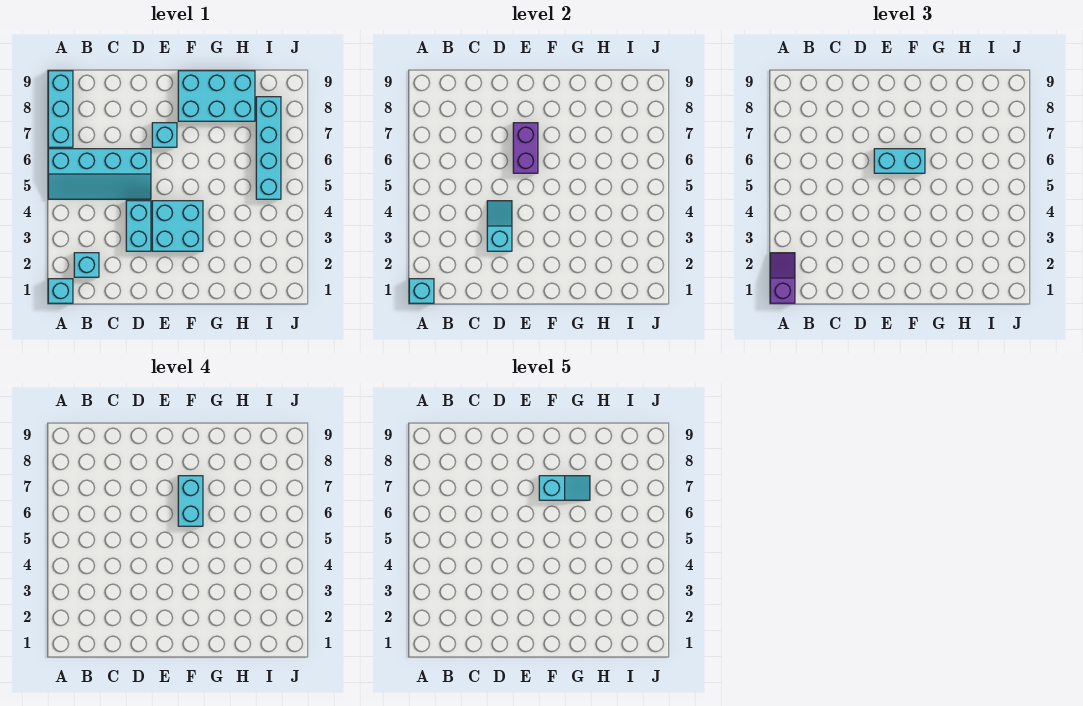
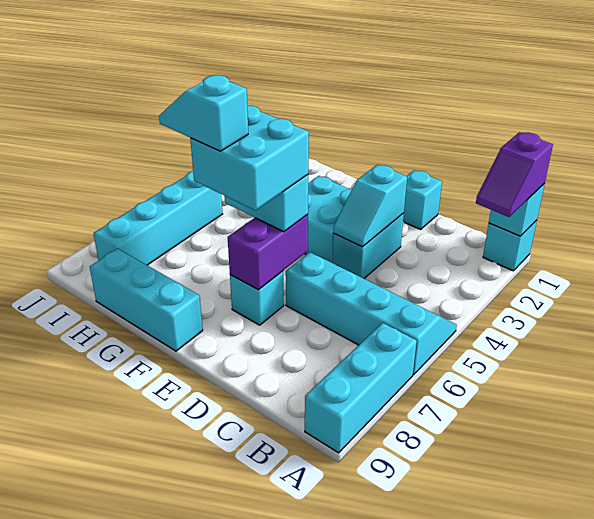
cyan brick B2 level 1 -> cyan brick D1 level 1
cyan brick F6:F7 level 4 -> cyan brick E6:F7 level 4
cyan brick F8:H9 level 1 -> cyan brick F9:H9 level 1

